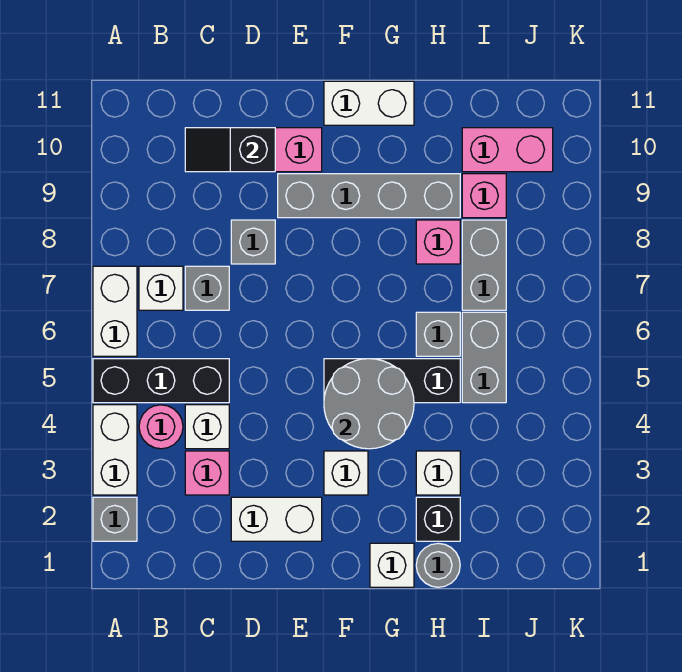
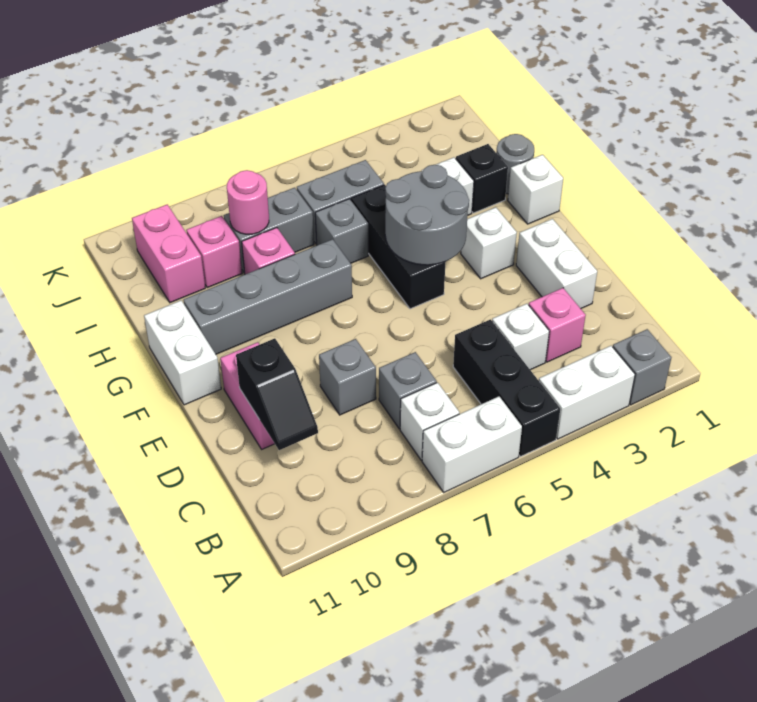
pink round brick B4 level 1 -> pink round brick I8 level 2
grey brick E9:H9 level 1 -> grey brick G7:G10 level 1

